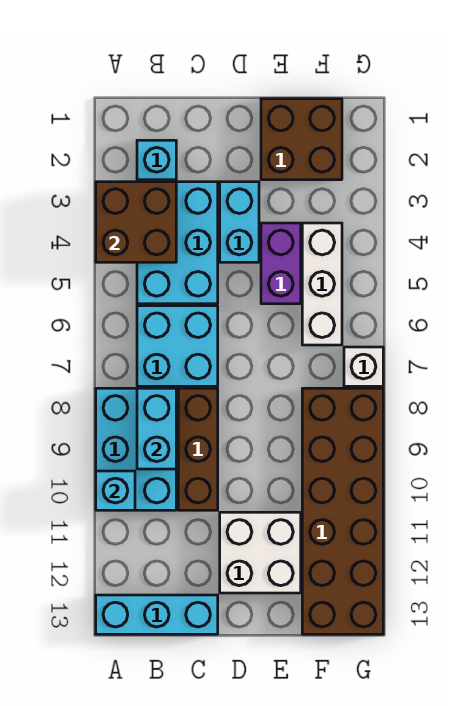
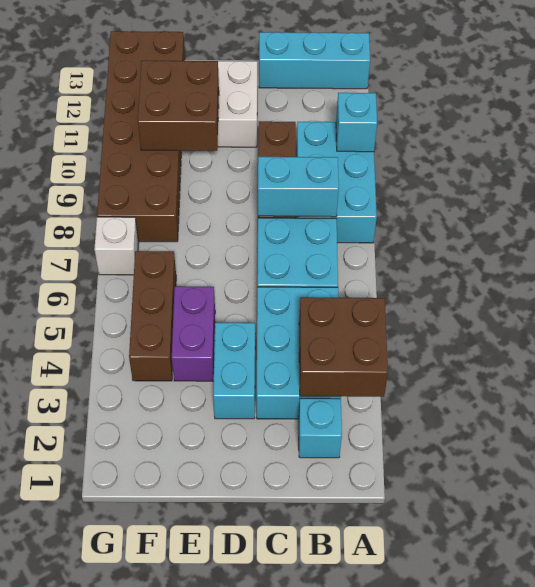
cyan brick B8:B9 level 2 -> cyan brick B8:C8 level 2
brown brick E1:F2 level 1 -> brown brick E10:F11 level 2
white brick F4:F6 level 1 -> brown brick F4:F6 level 1

